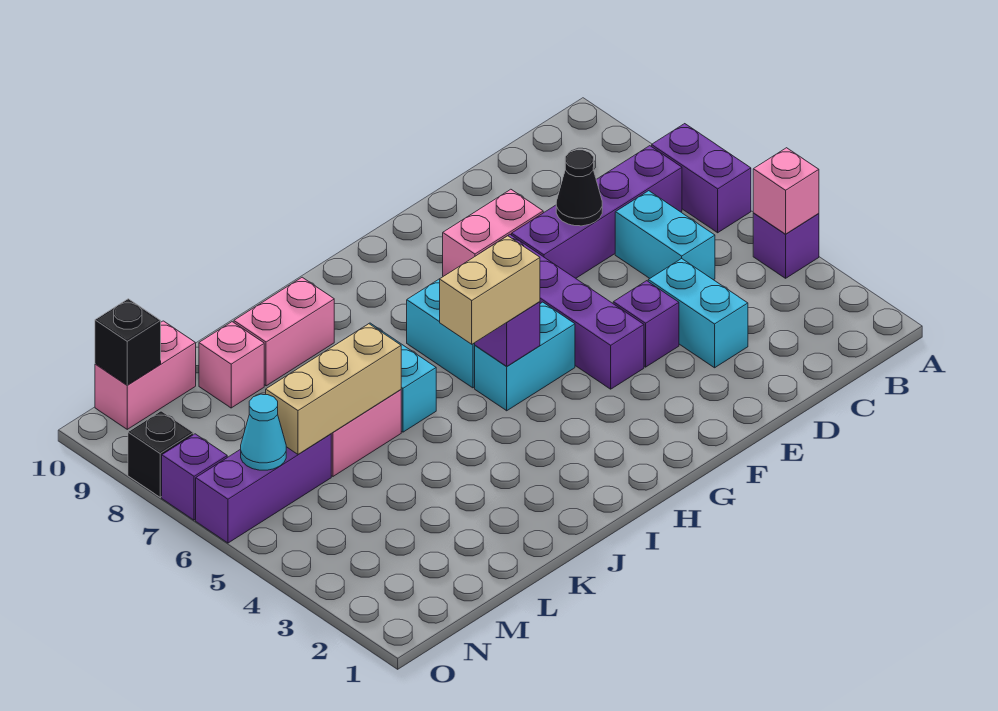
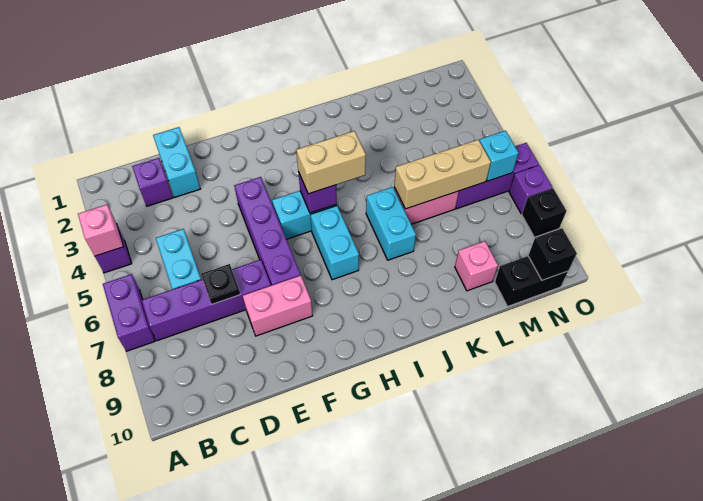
cyan brick D3:D4 level 1 -> cyan brick D1:D2 level 1
black cone D7 level 2 -> black plate D7 level 2
purple brick E4 level 1 -> purple brick C2 level 1
pink brick J9:K9 level 1 -> none
pink brick M10:N10 level 1 -> black brick M10:N10 level 1
cyan cone N6 level 2 -> cyan brick N6 level 2

